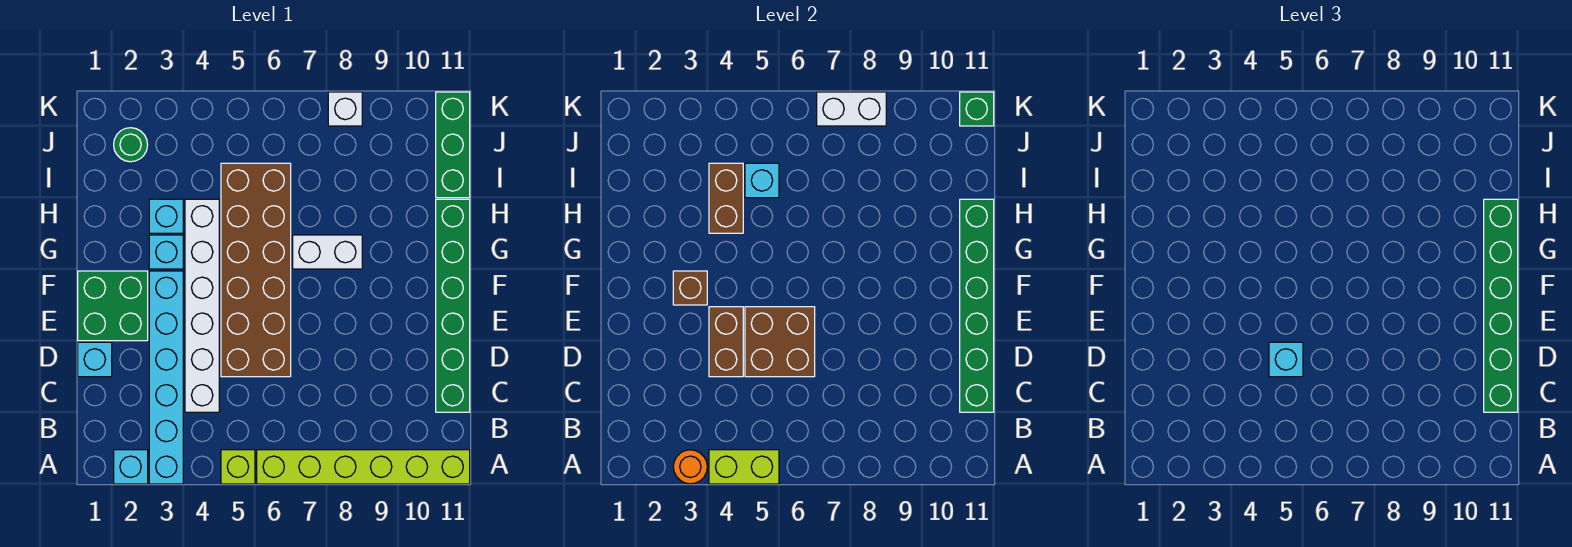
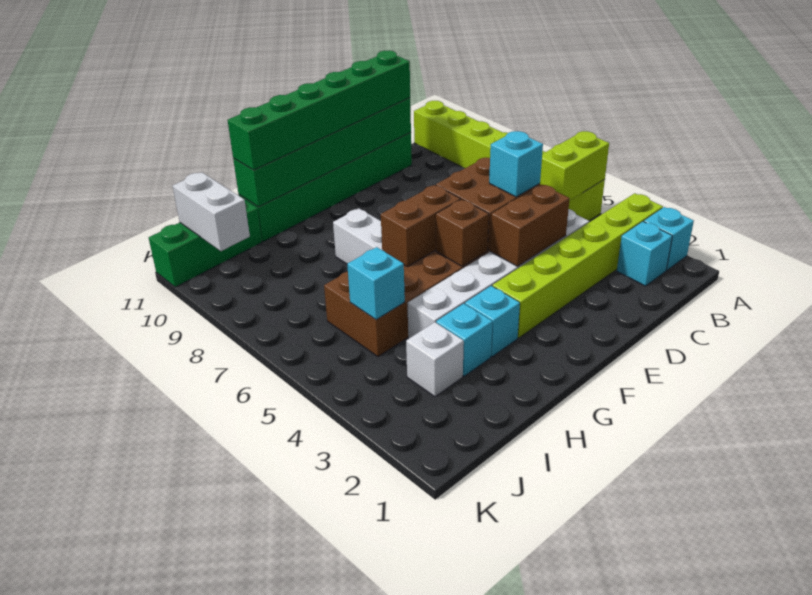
cyan brick A3:F3 level 1 -> lime brick A3:F3 level 1
orange round brick A3 level 2 -> none
lime brick A4:A5 level 2 -> lime brick A5:B5 level 2
cyan brick D1 level 1 -> cyan brick B2 level 1
green brick E1:F2 level 1 -> none
brown brick F3 level 2 -> brown brick F5 level 2
brown brick H4:I4 level 2 -> brown brick F6:G6 level 2
green round brick J2 level 1 -> none
white brick K7:K8 level 2 -> white brick J10:J11 level 2
white brick K8 level 1 -> white brick I3 level 1
green brick K11 level 2 -> none

